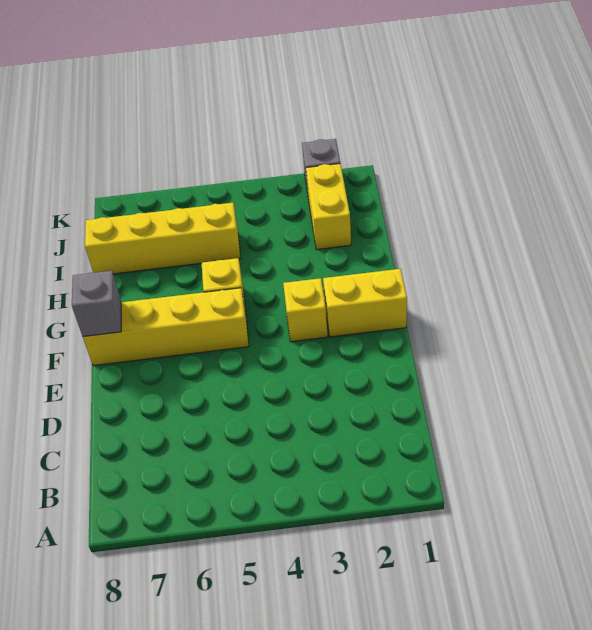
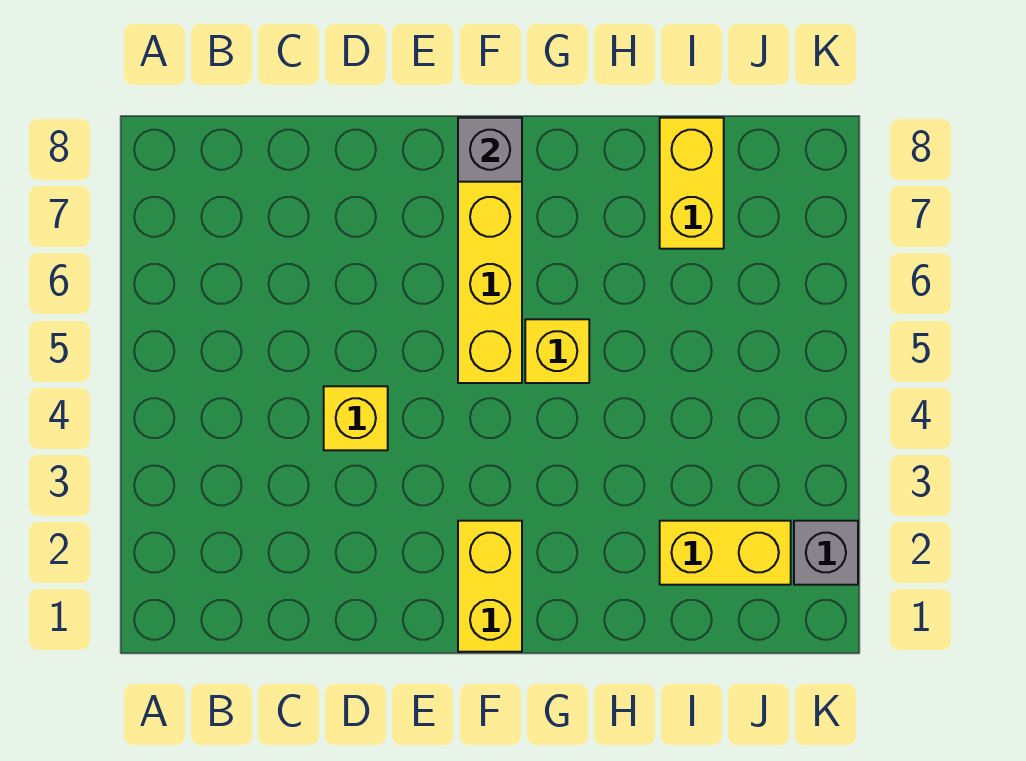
yellow brick F3 level 1 -> yellow brick D4 level 1
yellow brick I5:I8 level 1 -> yellow brick I7:I8 level 1

